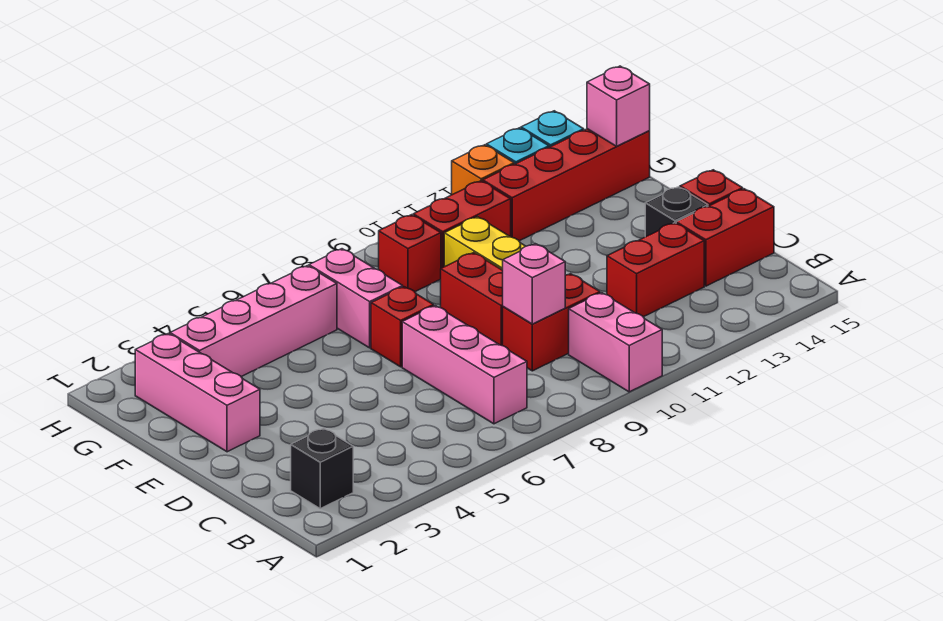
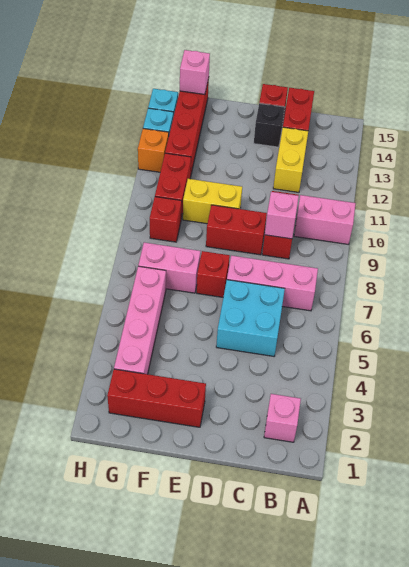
black brick B2 level 1 -> pink brick B2 level 1
none -> cyan brick C5:D6 level 1
red brick C12:C13 level 1 -> yellow brick C12:C13 level 1
pink brick E2:G2 level 1 -> red brick E2:G2 level 1

